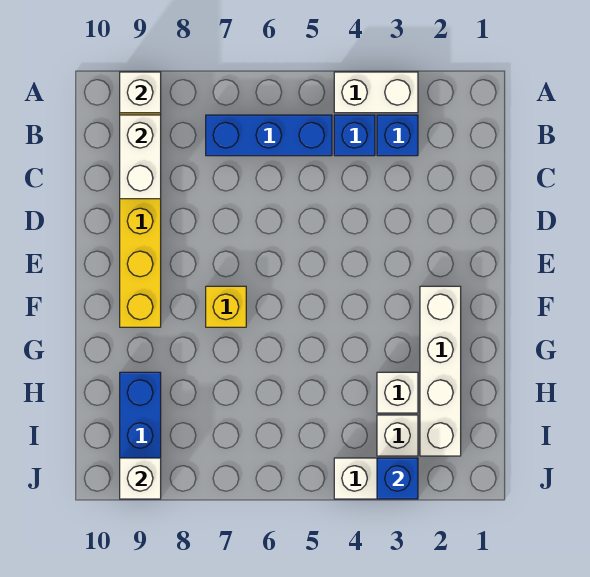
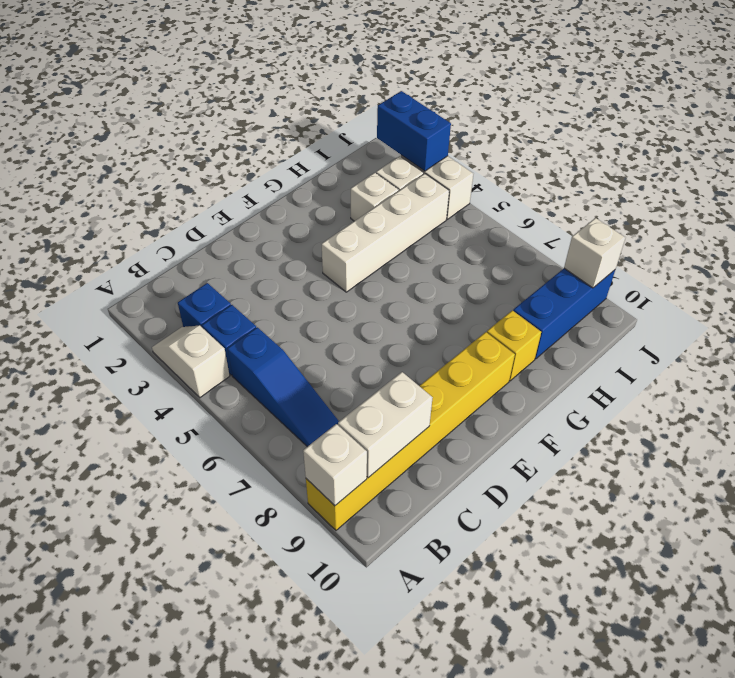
white brick A3:A4 level 1 -> white slope A3:A4 level 1 top 4
blue brick B5:B7 level 1 -> blue slope B5:B7 level 1 top 5
white brick F2:I2 level 1 -> white brick F4:I4 level 1
yellow brick F7 level 1 -> yellow brick G9 level 1
blue brick J3 level 2 -> blue brick J2:J3 level 2

